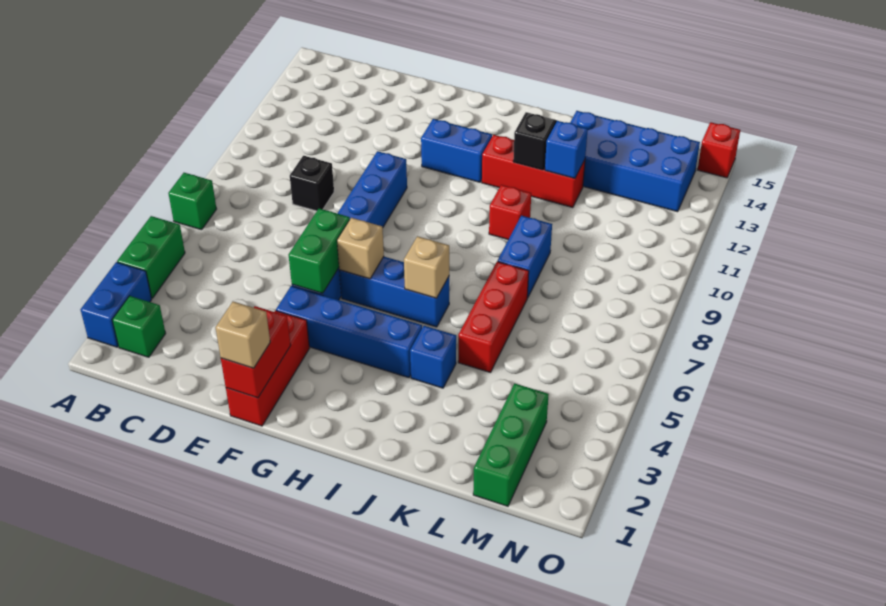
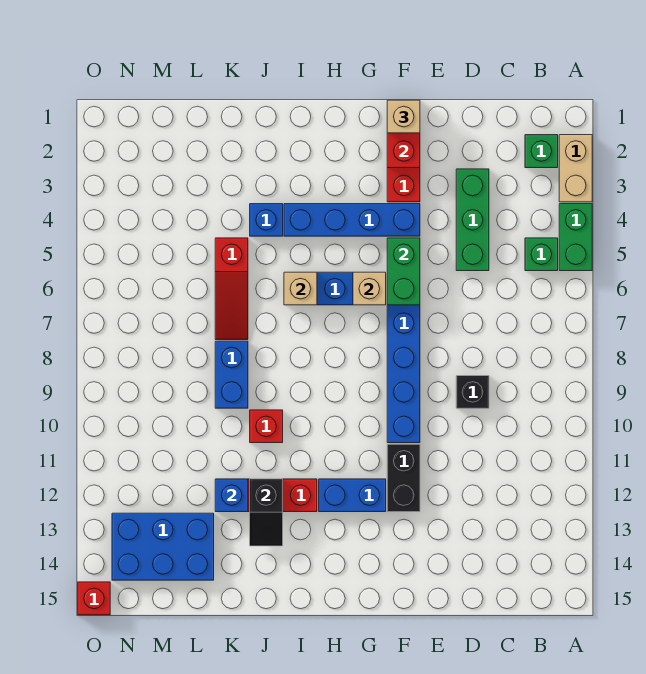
blue brick A2:A3 level 1 -> tan brick A2:A3 level 1
green brick A7 level 1 -> green brick B5 level 1
none -> black brick F11:F12 level 1
red brick K5:K7 level 1 -> red slope K5:K7 level 1 top 5
blue brick K13:N14 level 1 -> blue brick L13:N14 level 1
green brick M1:M3 level 1 -> green brick D3:D5 level 1

